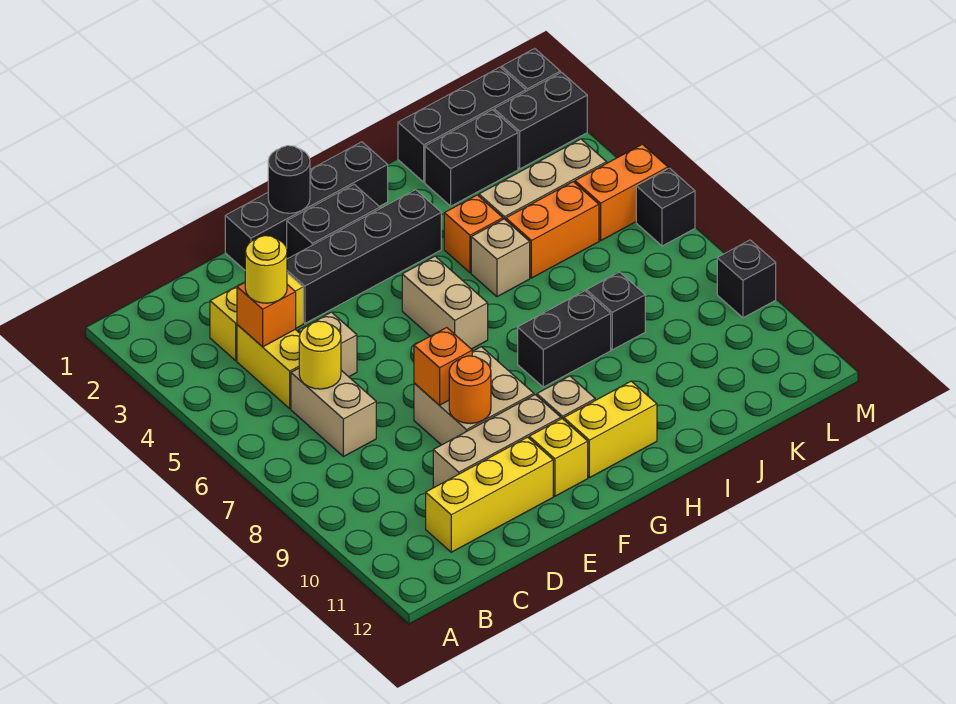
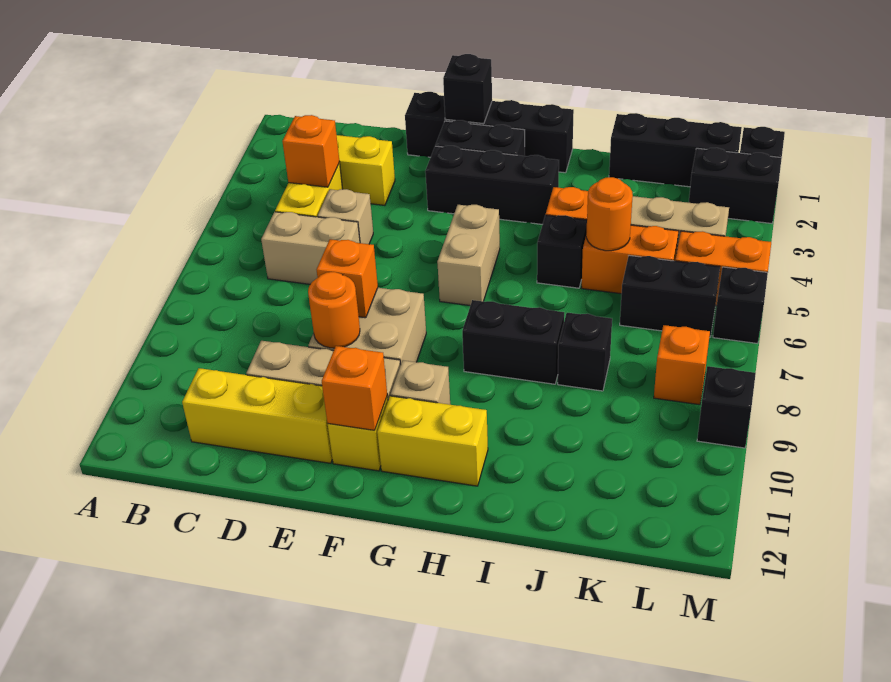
yellow round brick C4 level 3 -> none
tan brick C6:C7 level 1 -> tan brick C6:D6 level 1
yellow round brick C6 level 2 -> none
black brick E3:H3 level 1 -> black brick F3:H3 level 1
black round brick F1 level 2 -> black brick F1 level 2
none -> orange brick F11 level 2
tan brick I5 level 1 -> black brick I5 level 1
black brick J2:K2 level 1 -> black brick K6:L6 level 1
none -> orange round brick J5 level 2
none -> orange brick L8 level 1

